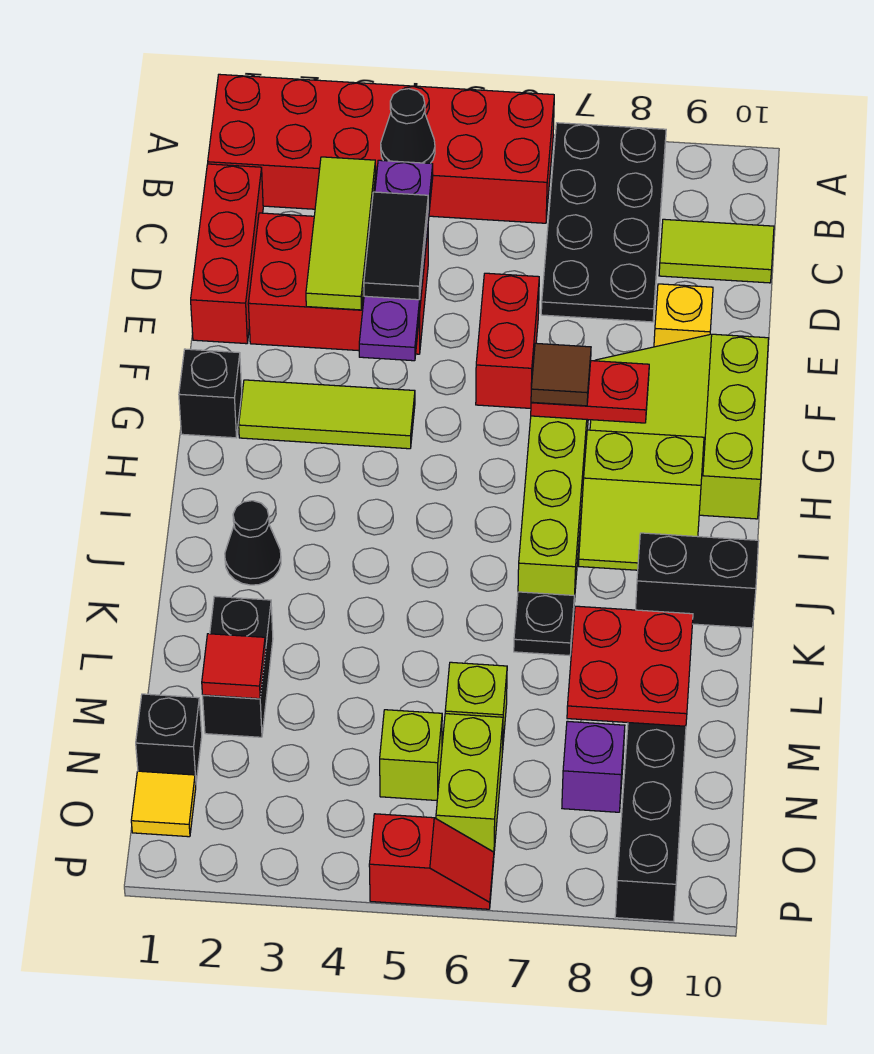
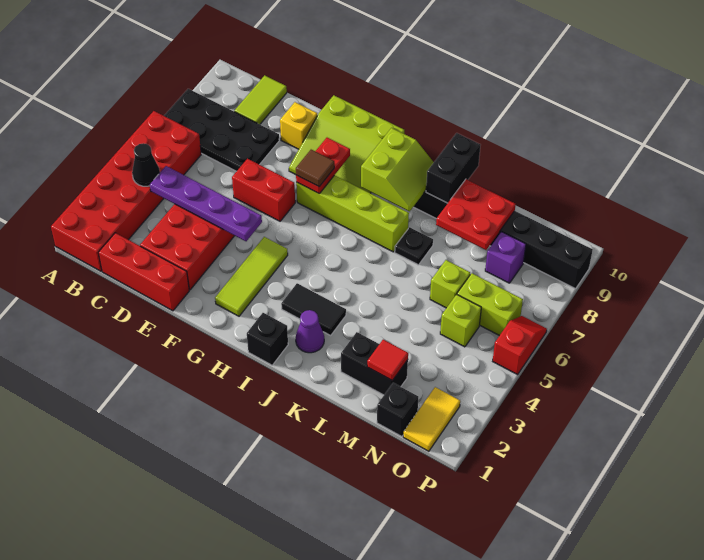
lime tile C3:E3 level 2 -> none
black tile D4:E4 level 3 -> black tile I3:J3 level 1
black brick G1 level 1 -> black brick I1 level 1
black cone J2 level 1 -> purple cone J2 level 1
yellow tile O1 level 1 -> yellow tile O1:O2 level 1

